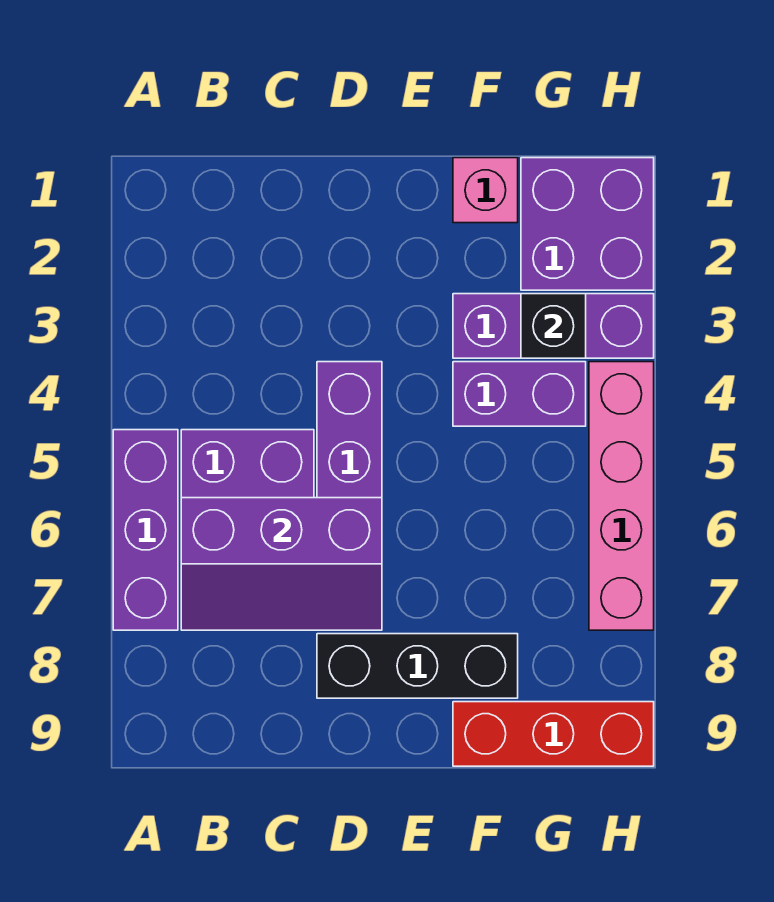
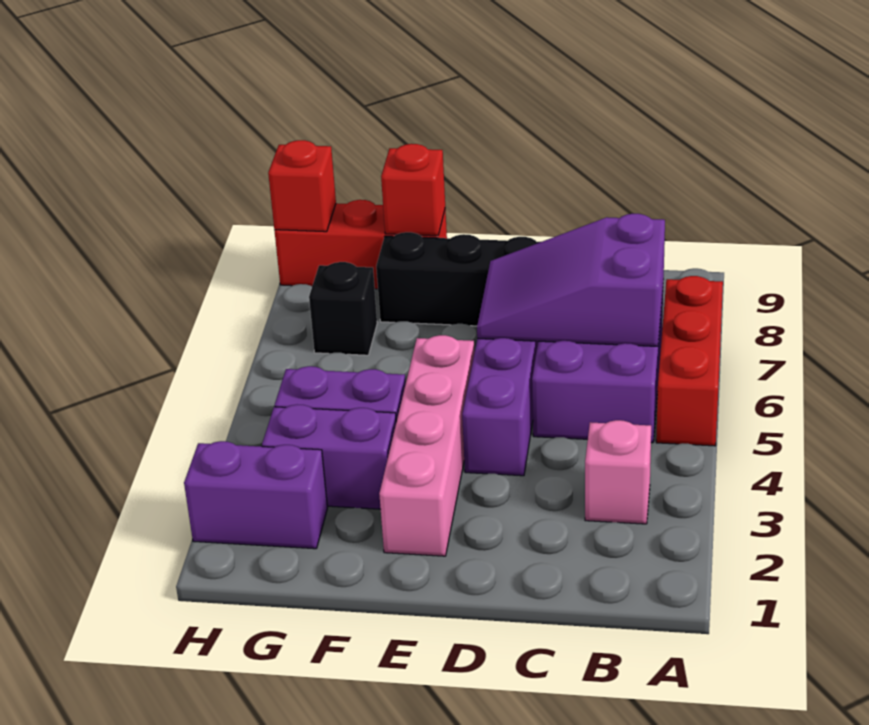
purple brick A5:A7 level 1 -> red brick A5:A7 level 1
purple slope B6:D7 level 2 top 6 -> purple slope B6:D7 level 2 top B
pink brick F1 level 1 -> pink brick B3 level 1
purple brick F3:H3 level 1 -> purple brick F3:G3 level 1
none -> red brick F9 level 2
purple brick G1:H2 level 1 -> purple brick G2:H2 level 1
black brick G3 level 2 -> black brick G7 level 1
pink brick H4:H7 level 1 -> pink brick E2:E5 level 1
none -> red brick H9 level 2

